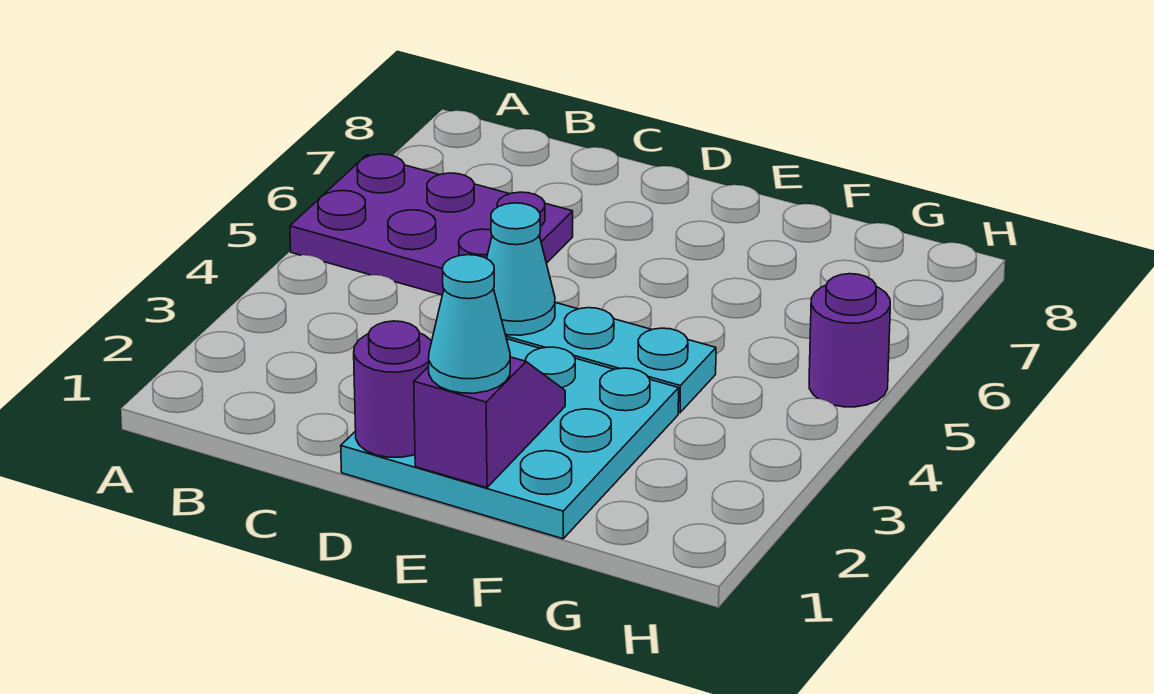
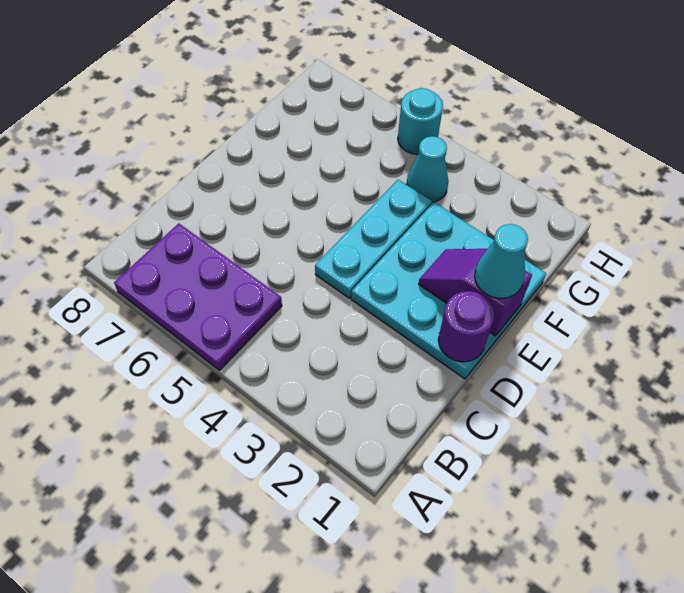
purple plate A5:C6 level 1 -> purple plate A5:B7 level 1
cyan cone D4 level 2 -> cyan cone G4 level 1
purple round brick H5 level 1 -> cyan round brick H5 level 1

